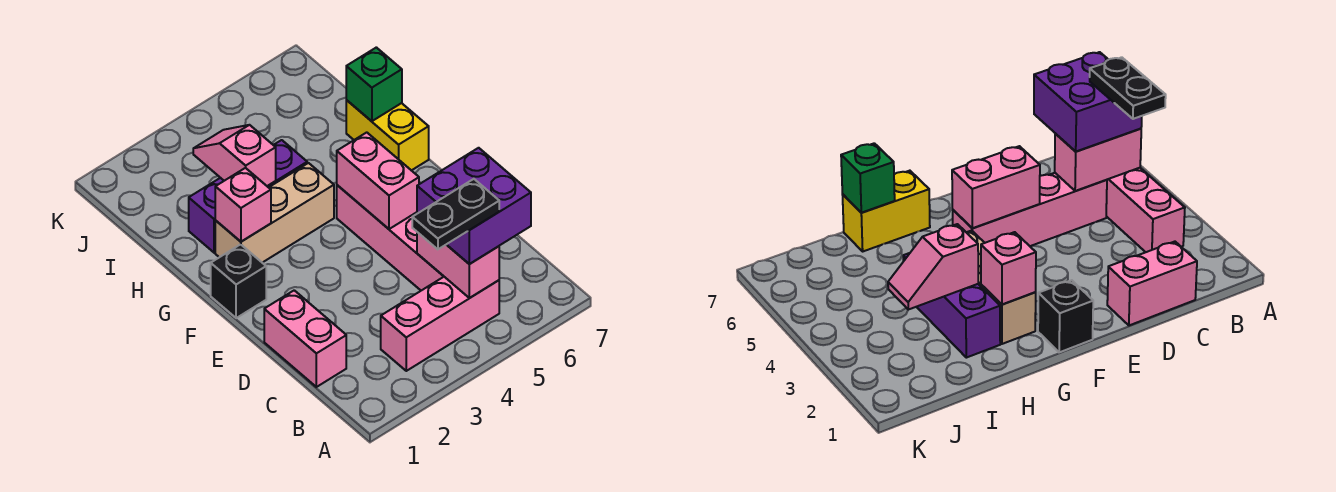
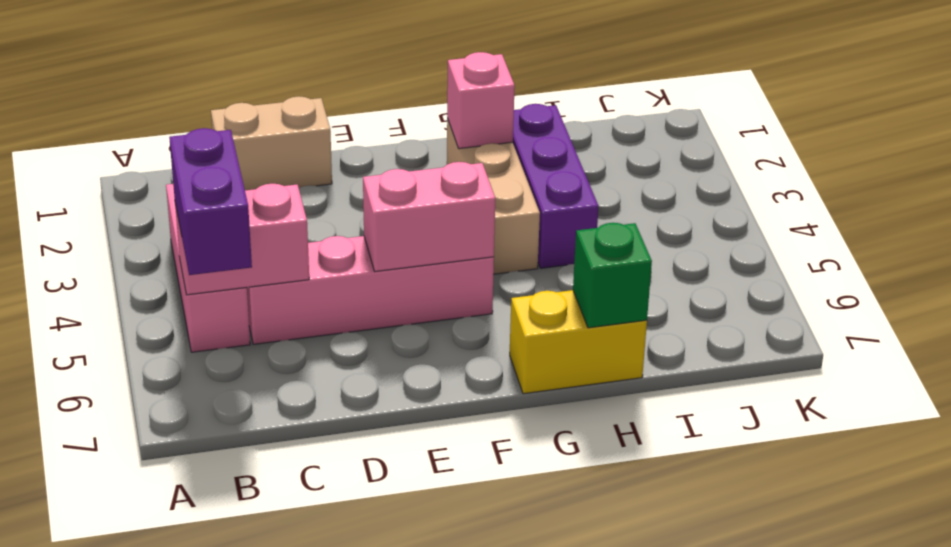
black plate B4:B5 level 4 -> none
purple brick B5:C6 level 3 -> purple brick B5:B6 level 3
pink brick C1:D1 level 1 -> tan brick C1:D1 level 1
black brick F1 level 1 -> none
pink slope H3:I3 level 2 top H -> none

